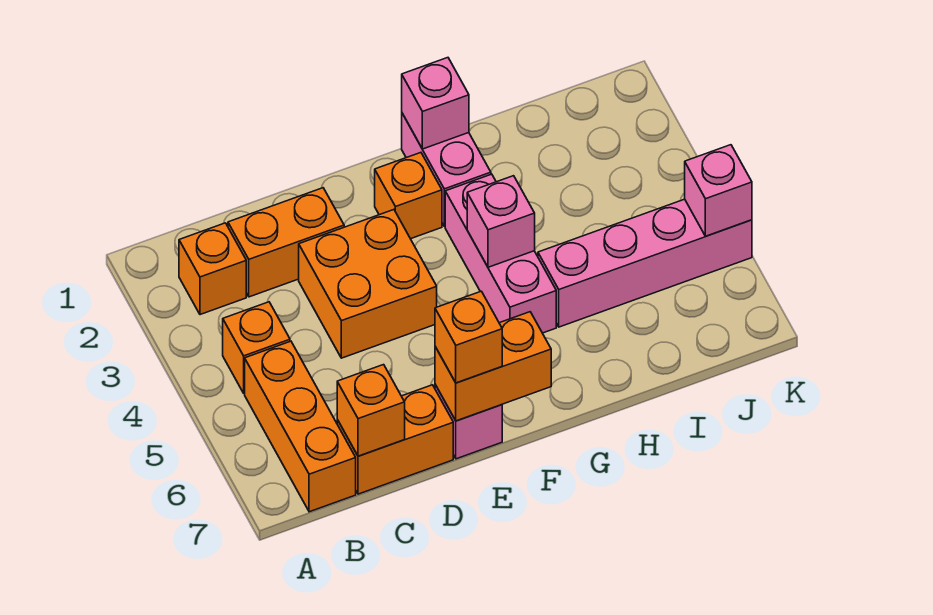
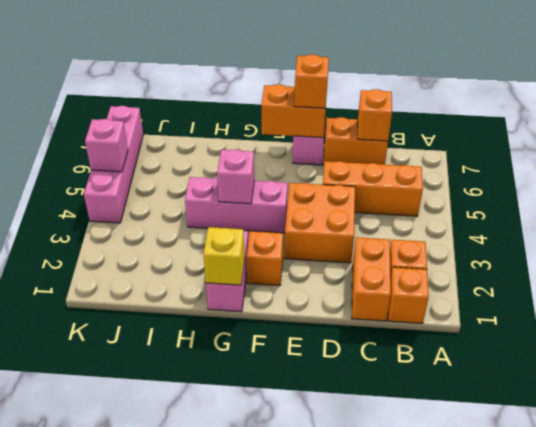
orange brick B4 level 1 -> orange brick B1 level 1
orange brick B5:B7 level 1 -> orange brick B5:D5 level 1
orange brick C2:D2 level 1 -> orange brick C1:C2 level 1
pink brick G1 level 2 -> yellow brick G1 level 2
pink brick G3:G5 level 1 -> pink brick F4:H4 level 1
pink brick H5:K5 level 1 -> pink brick K4:K7 level 1

